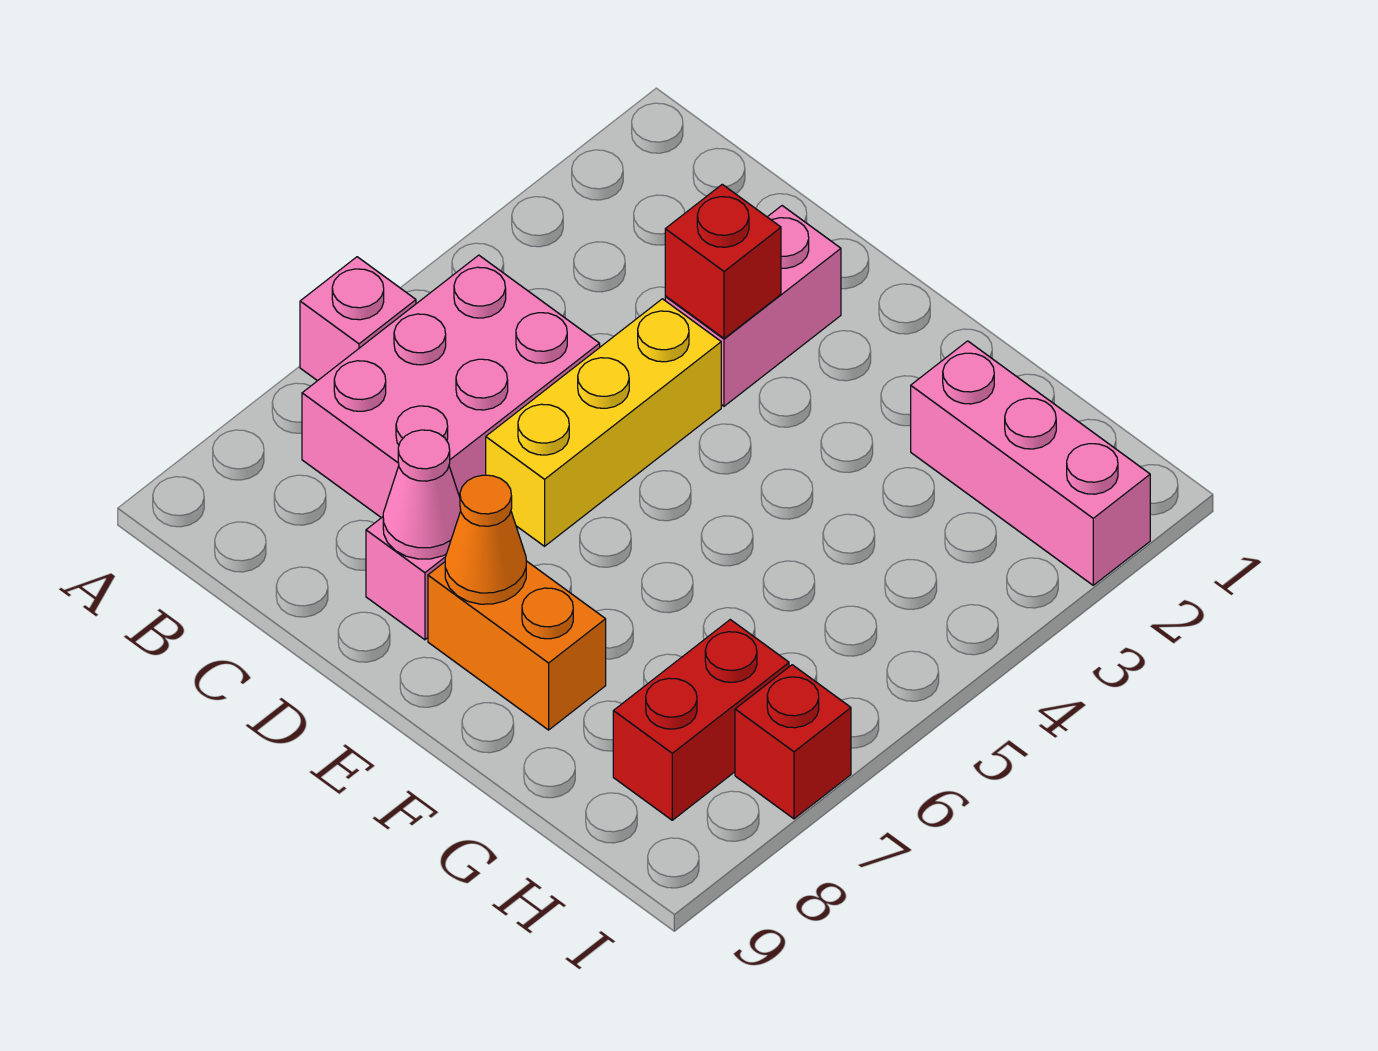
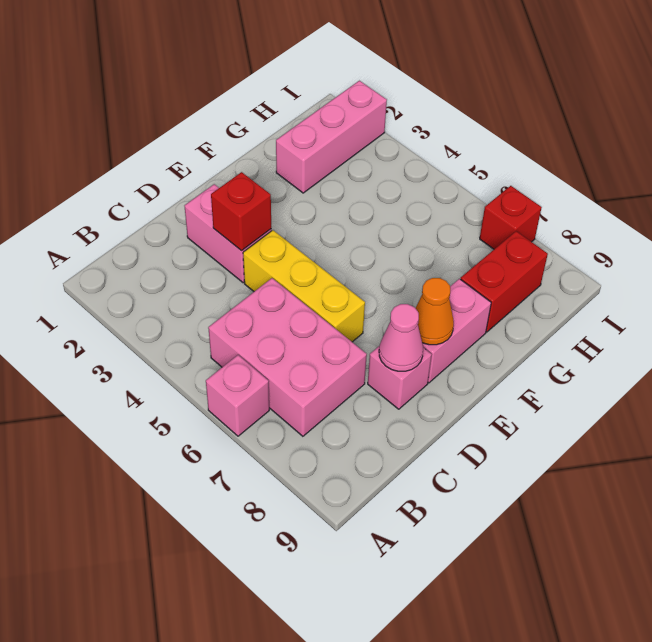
orange brick E8:F8 level 1 -> pink brick E8:F8 level 1
red brick H7:H8 level 1 -> red brick G8:H8 level 1

